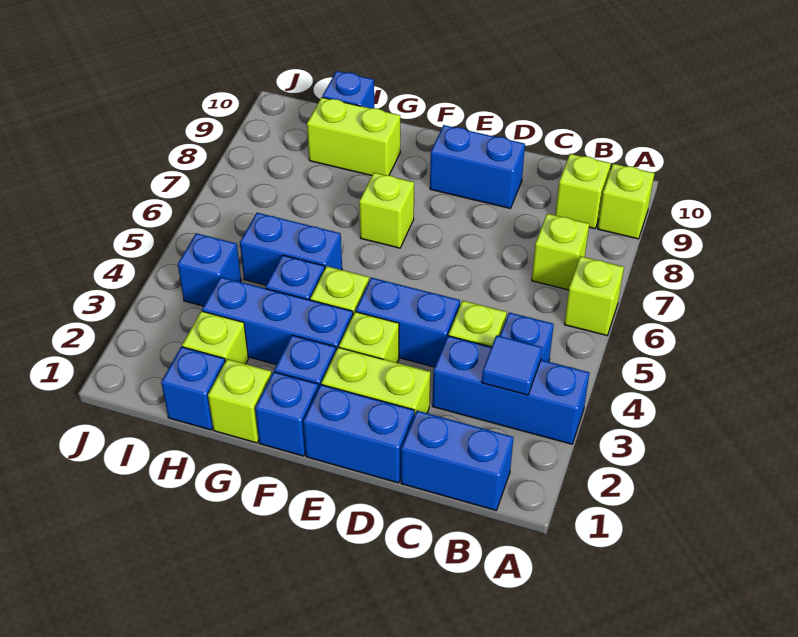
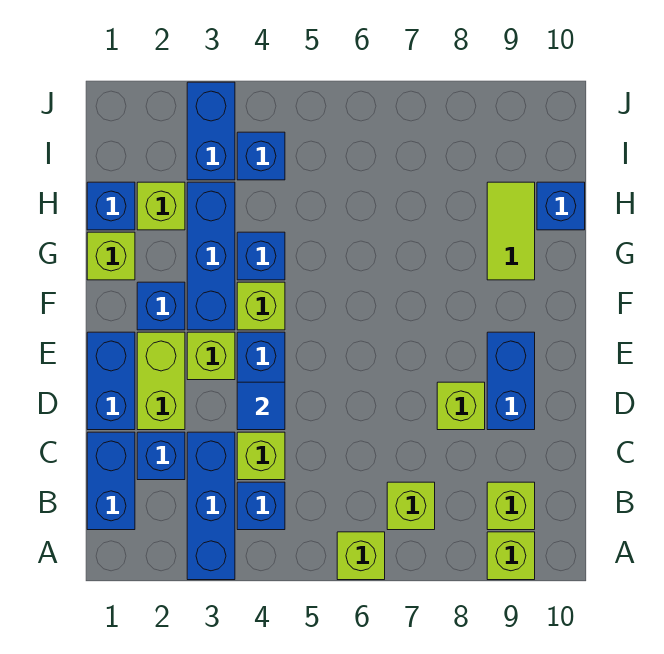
blue tile B3 level 2 -> blue tile D4 level 2
blue brick F1 level 1 -> blue brick C2 level 1
lime brick F7 level 1 -> lime brick D8 level 1
blue brick G5:H5 level 1 -> blue brick I3:J3 level 1
lime brick G9:H9 level 1 -> lime tile G9:H9 level 1

